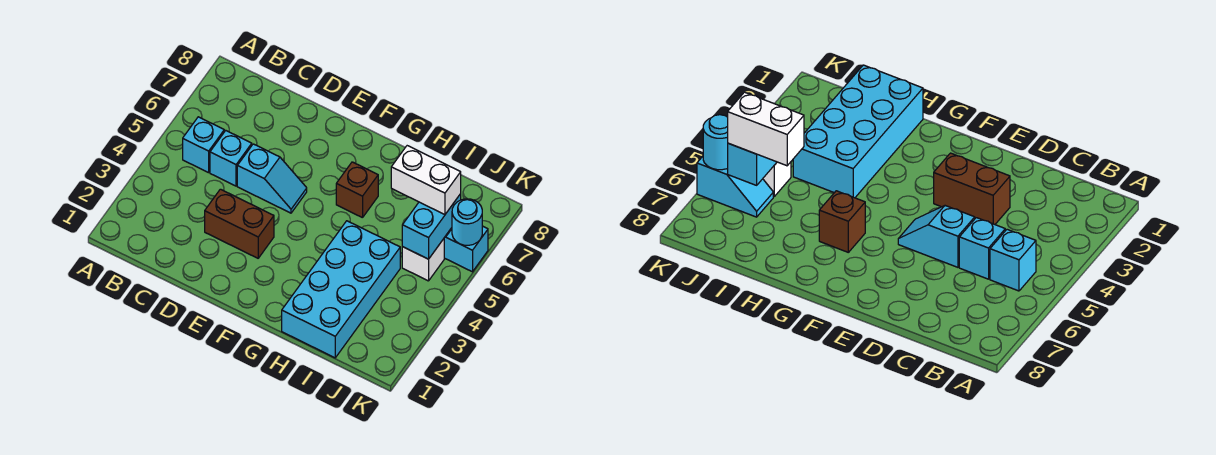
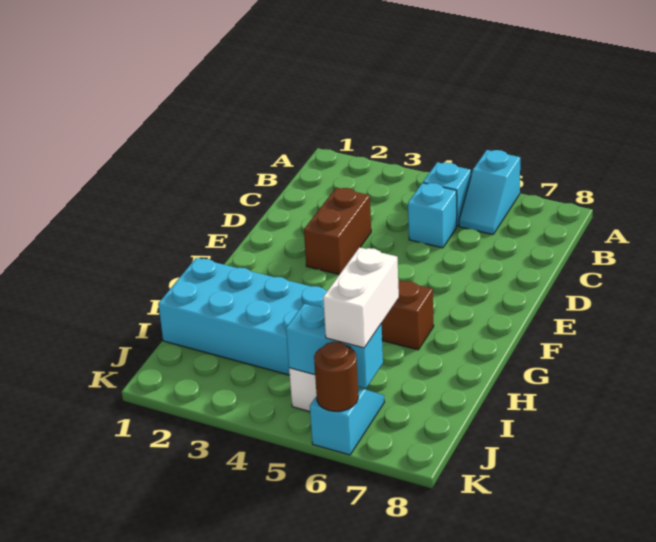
cyan slope D5:E5 level 1 top D -> cyan slope A6:B6 level 1 top A
cyan round brick K6 level 2 -> brown round brick K6 level 2

